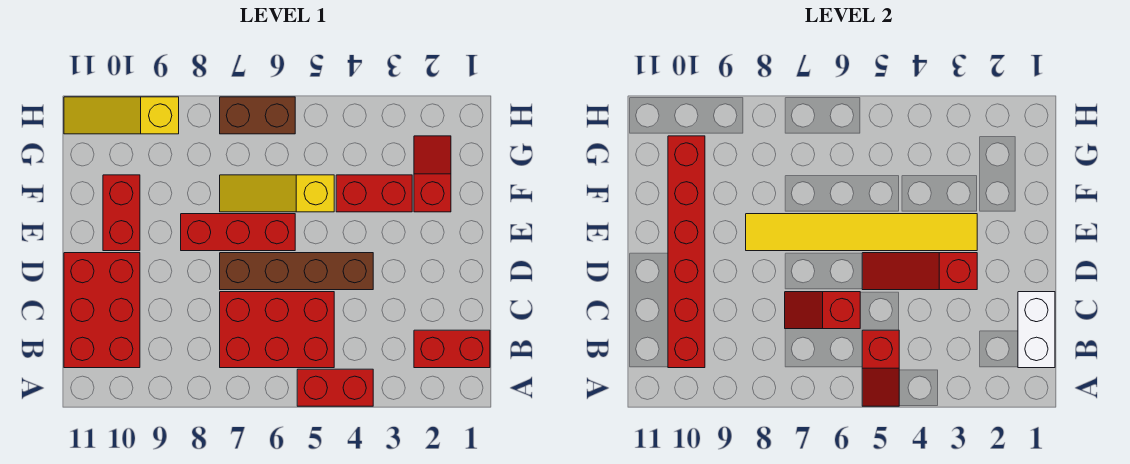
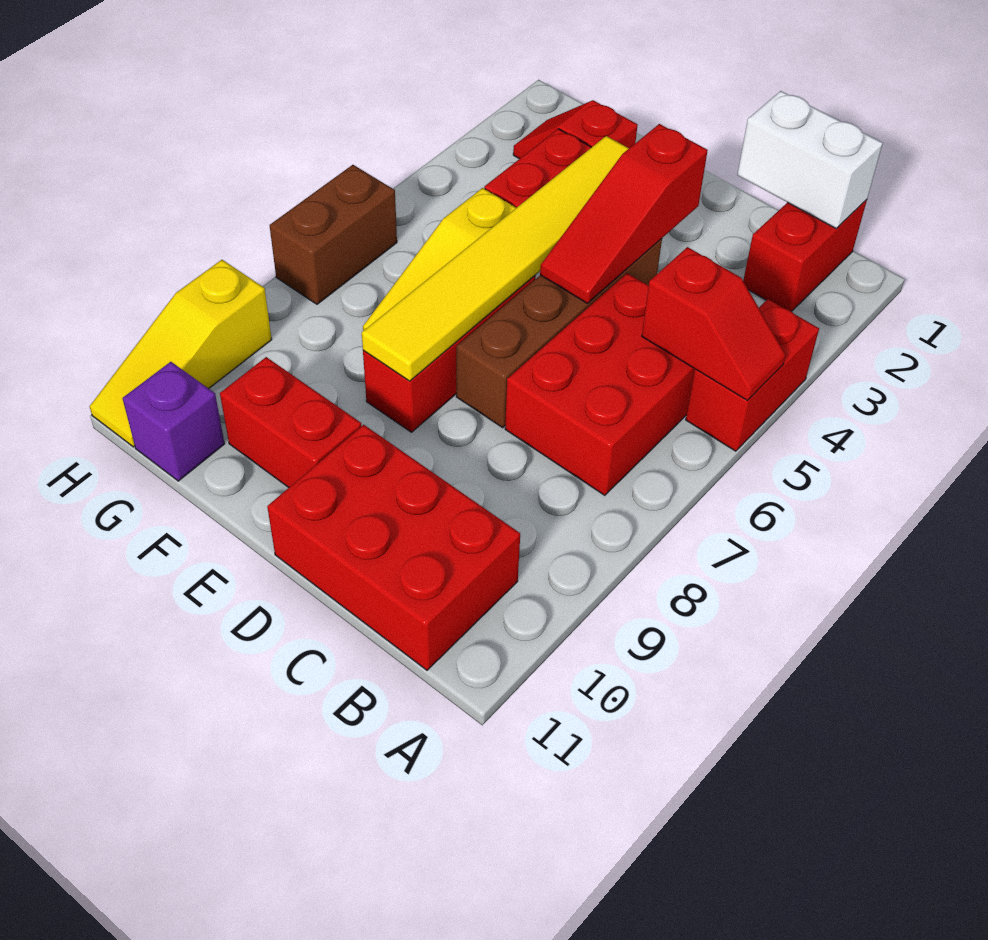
red brick B10:G10 level 2 -> none
red slope C6:C7 level 2 top 6 -> none
none -> purple brick G11 level 1

